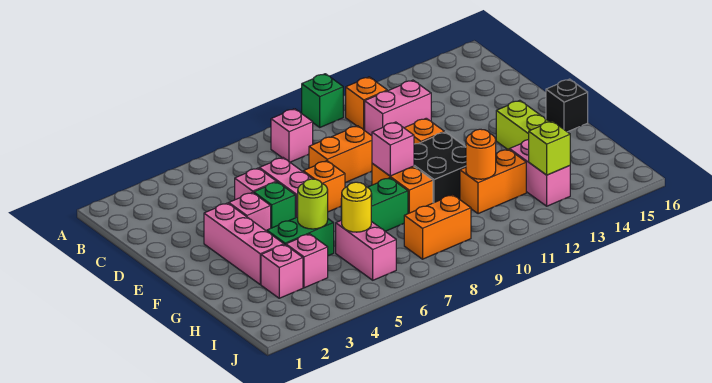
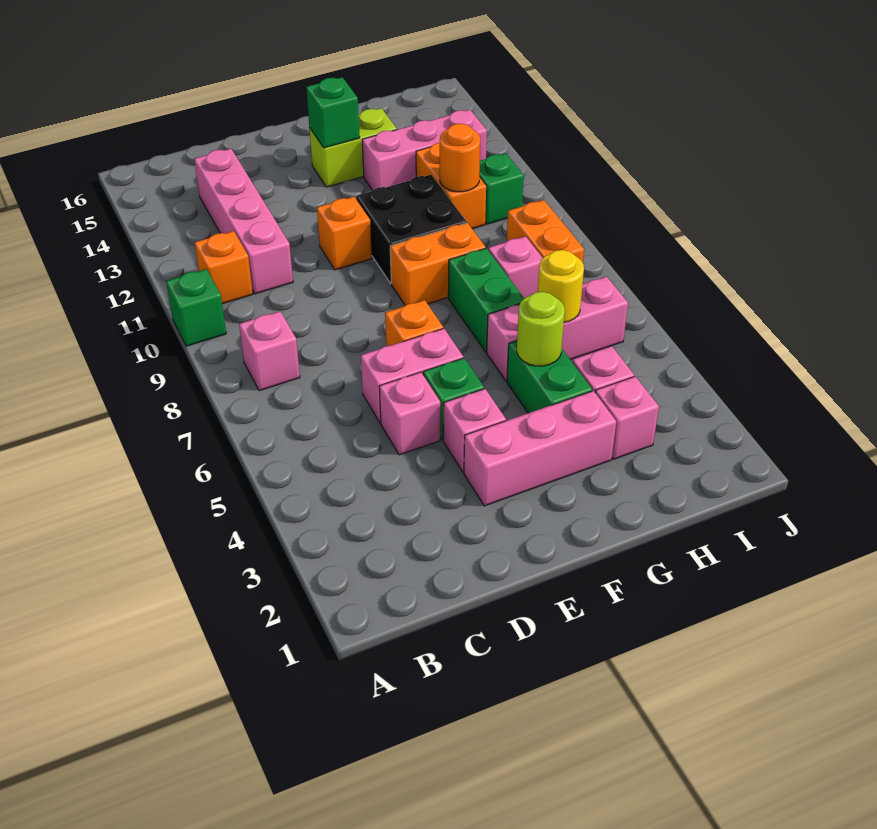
pink brick C11:C12 level 1 -> pink brick C11:C14 level 1
orange brick D8:D9 level 1 -> none
pink brick F9 level 2 -> pink brick H8 level 1
none -> green brick F14 level 2
black brick F16 level 1 -> none
pink brick H6:I6 level 1 -> pink brick G6:I6 level 1
pink brick H13:I13 level 1 -> pink brick G13:I13 level 1
none -> green brick I11 level 1
lime brick I13 level 2 -> none

